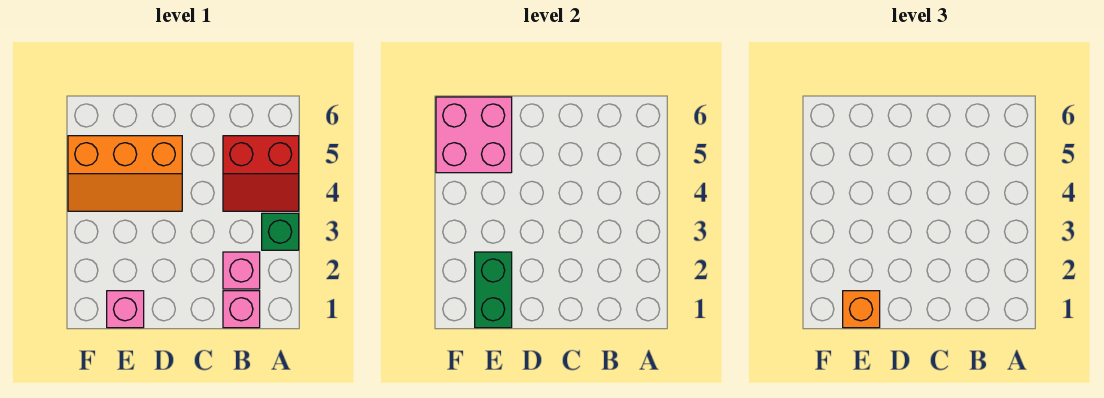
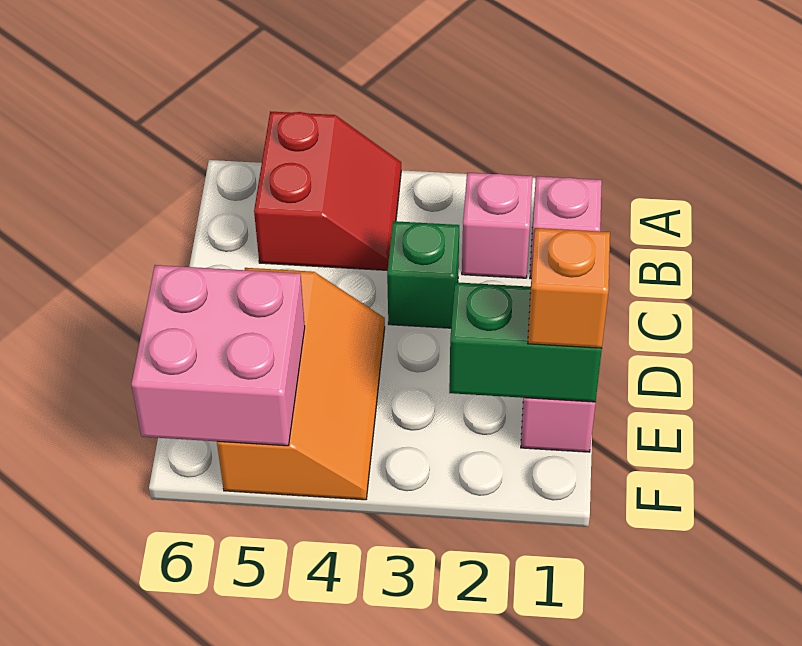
green brick A3 level 1 -> green brick C3 level 1

